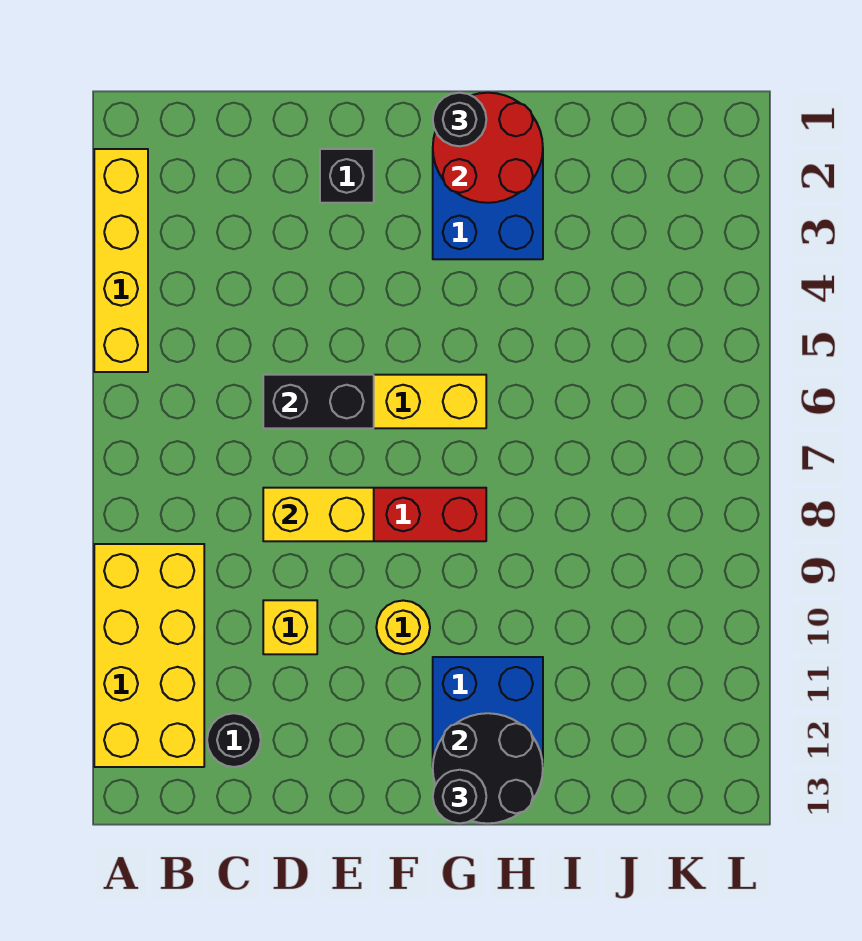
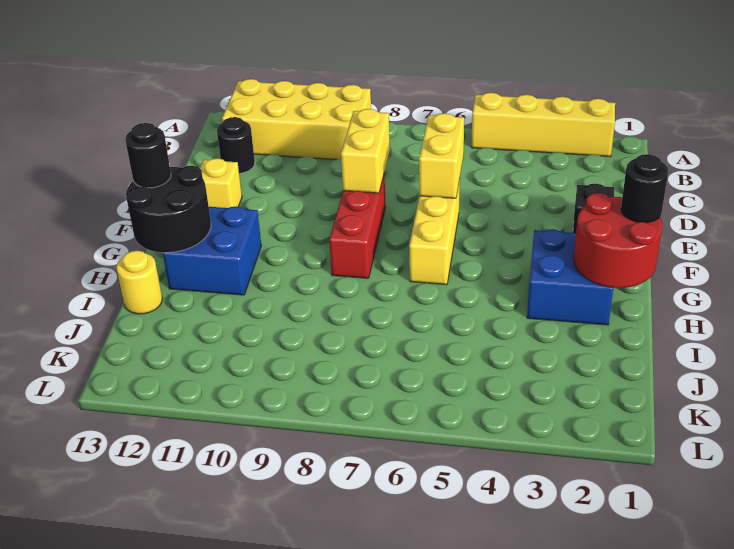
black brick D6:E6 level 2 -> yellow brick D6:E6 level 2
yellow brick D10 level 1 -> yellow brick E12 level 1
yellow round brick F10 level 1 -> yellow round brick I13 level 1

